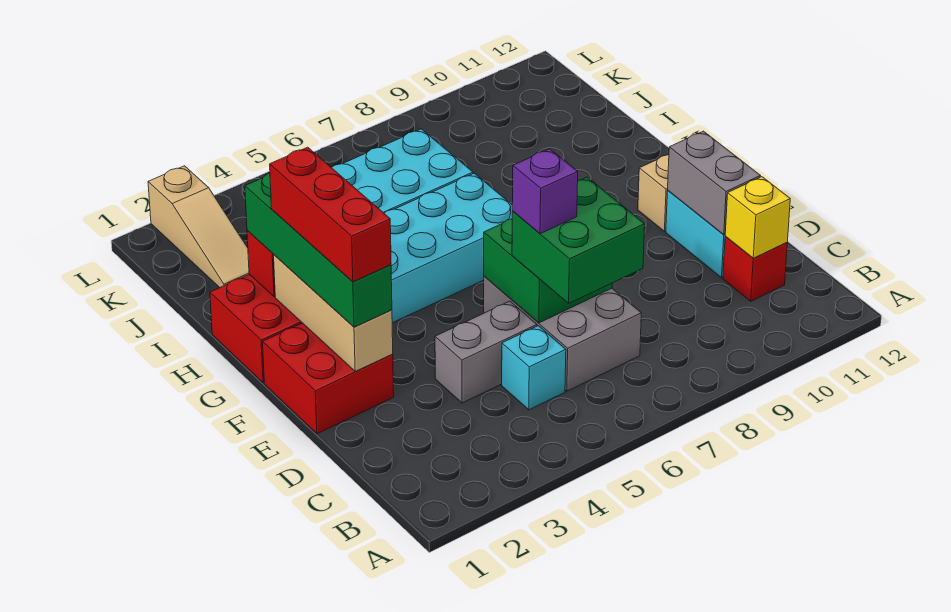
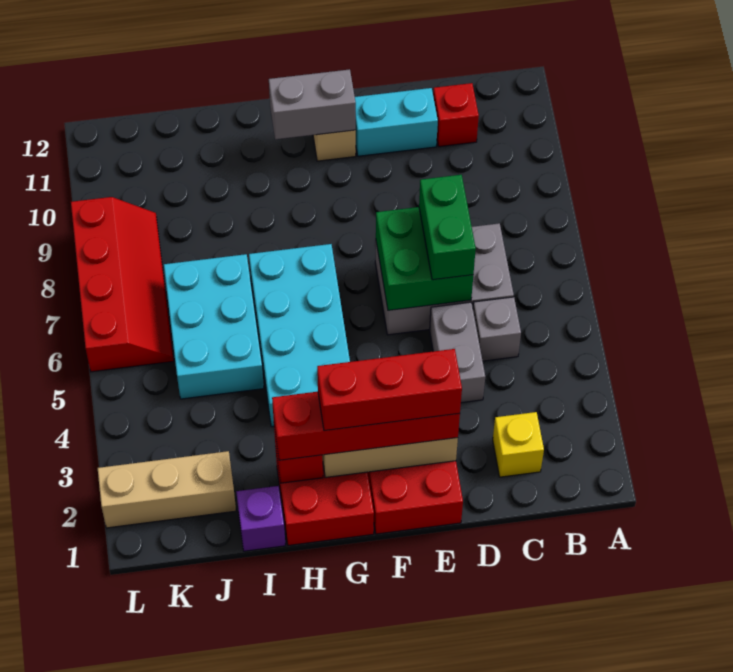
cyan brick C5 level 1 -> grey brick C5 level 1
green brick C6:D7 level 3 -> green brick D6:D7 level 3
yellow brick C11 level 2 -> yellow brick C2 level 1
purple brick D6 level 4 -> purple brick I1 level 1
grey brick D11:E11 level 2 -> grey brick F11:G11 level 2
green brick E2:H2 level 3 -> red brick E2:H2 level 3
tan slope J2:L2 level 1 top L -> tan brick J2:L2 level 1
none -> red slope K6:L9 level 1 top L

